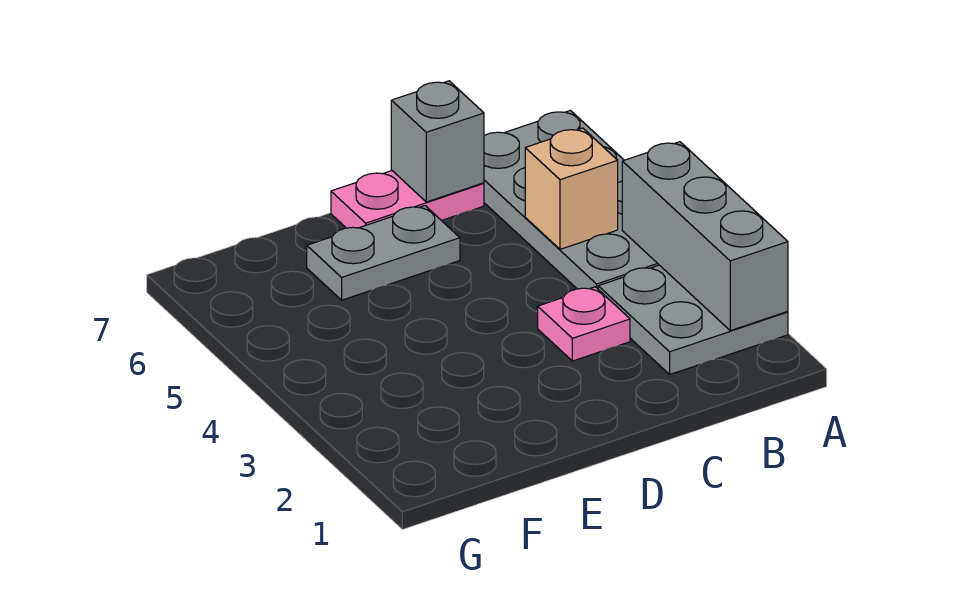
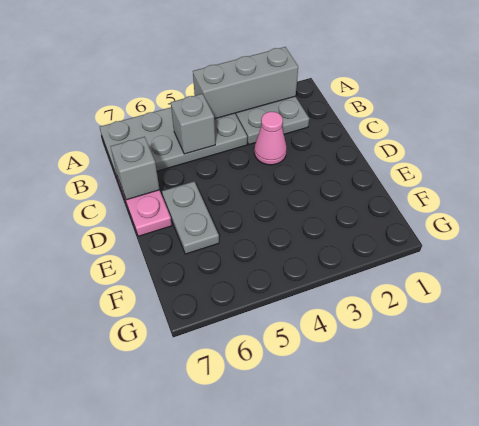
tan brick B5 level 2 -> grey brick B5 level 2
pink plate C3 level 1 -> pink cone C3 level 1

